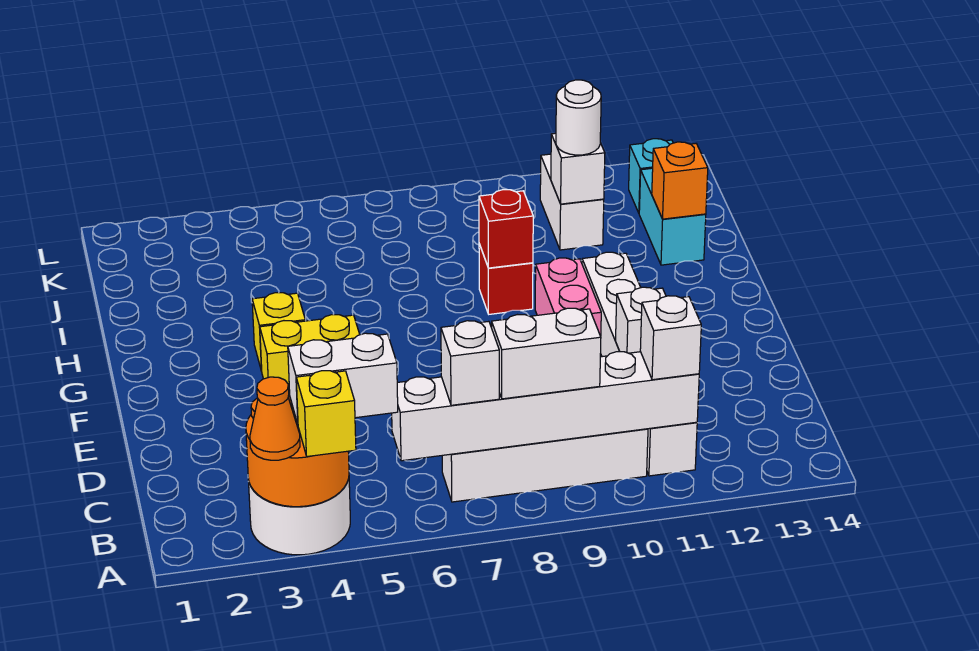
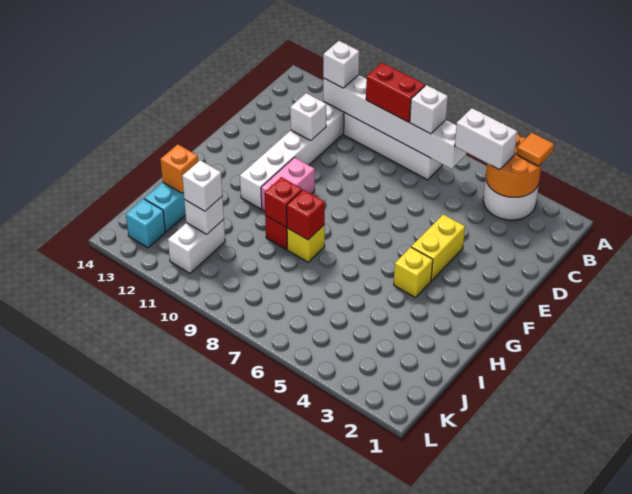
orange cone A3 level 3 -> orange tile A3 level 3
yellow brick A4 level 3 -> yellow brick H8 level 1
white brick B8:B9 level 3 -> red brick B8:B9 level 3
yellow brick F4:F5 level 1 -> yellow brick E4:F4 level 1
none -> red brick H8 level 2
white round brick J11 level 3 -> white brick J11 level 3

